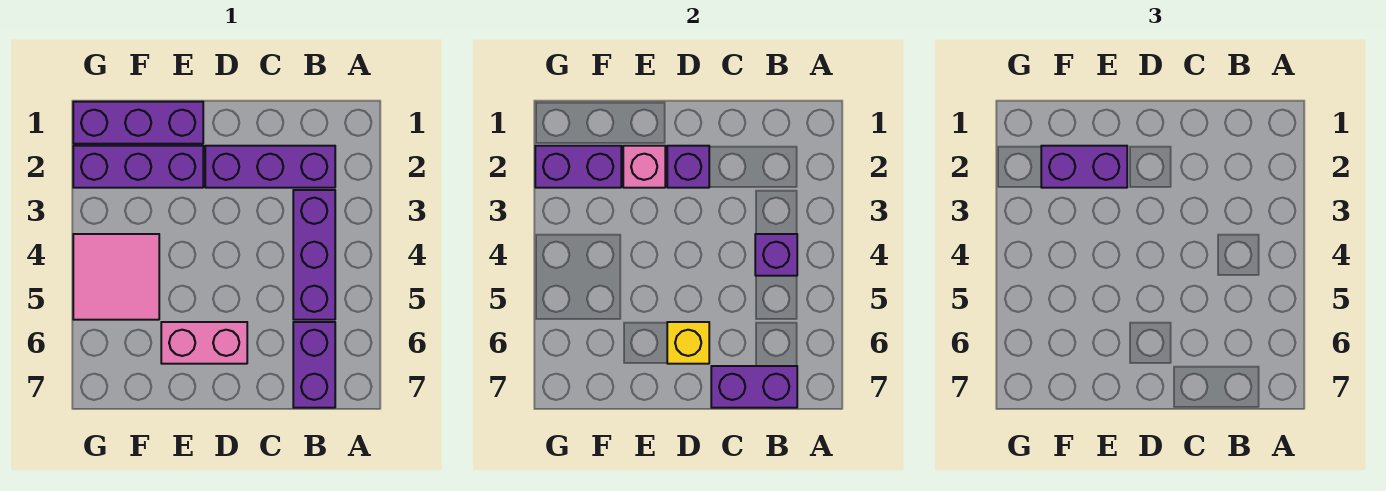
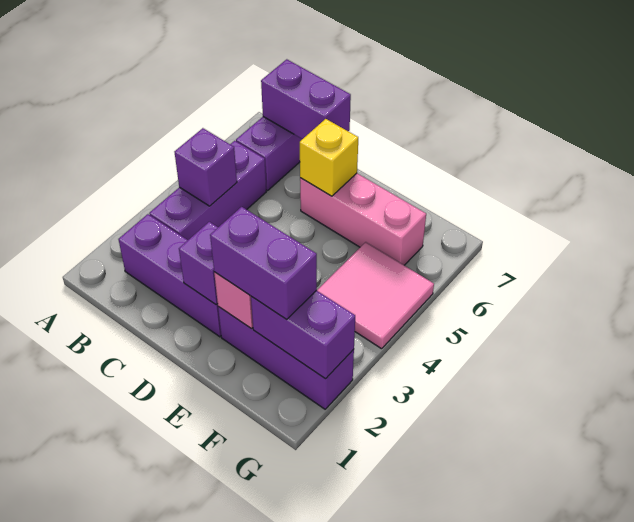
pink brick D6:E6 level 1 -> pink brick D6:F6 level 1
purple brick E1:G1 level 1 -> none

